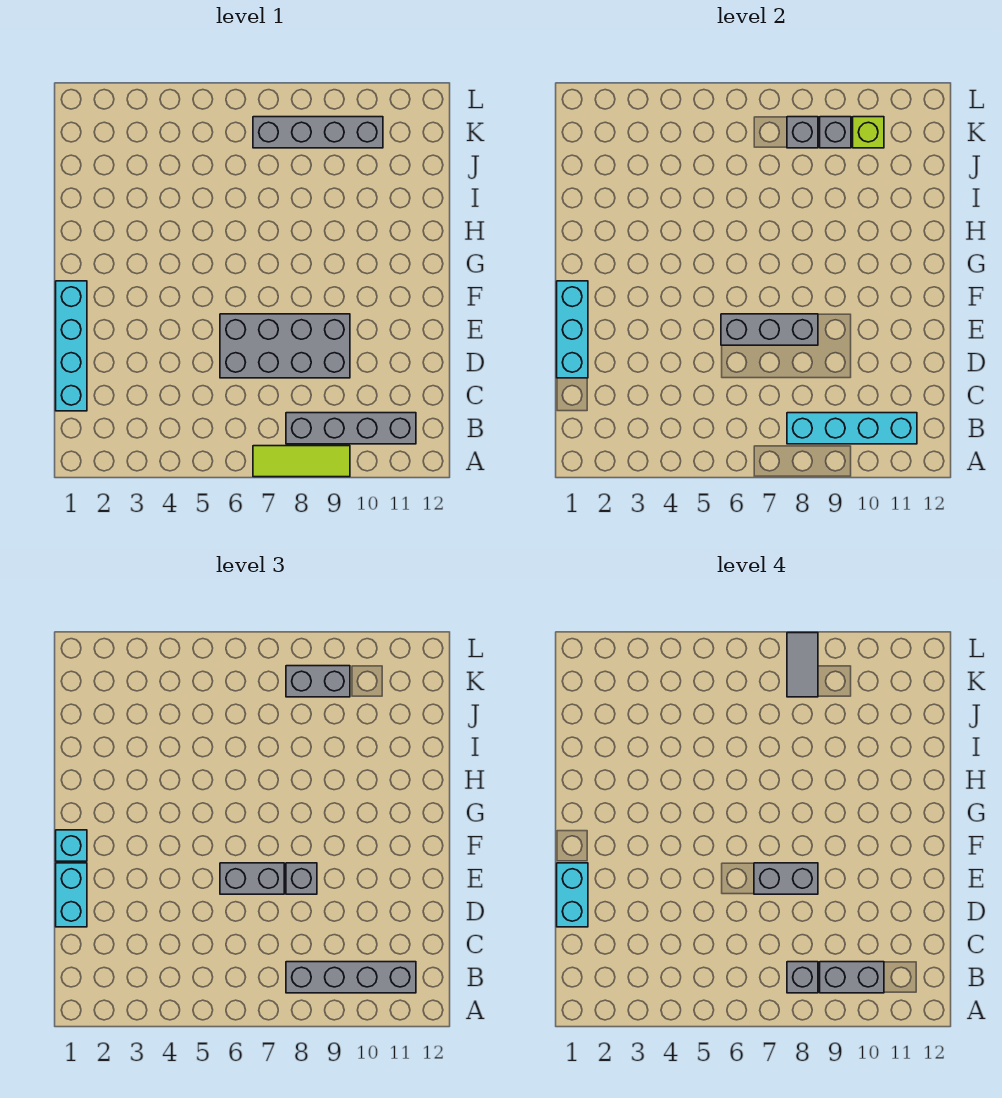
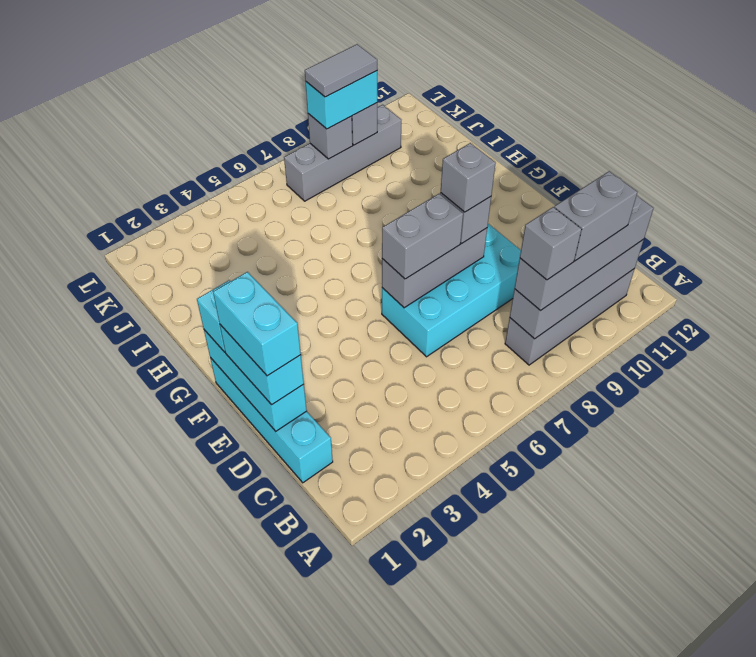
lime tile A7:A9 level 1 -> none
cyan brick B8:B11 level 2 -> grey brick B8:B11 level 2
grey brick D6:E9 level 1 -> cyan brick D6:E9 level 1
grey brick E7:E8 level 4 -> grey brick E8 level 4
grey brick K8:K9 level 3 -> cyan brick K8:K9 level 3
grey tile K8:L8 level 4 -> grey tile K8:K9 level 4
lime brick K10 level 2 -> none

